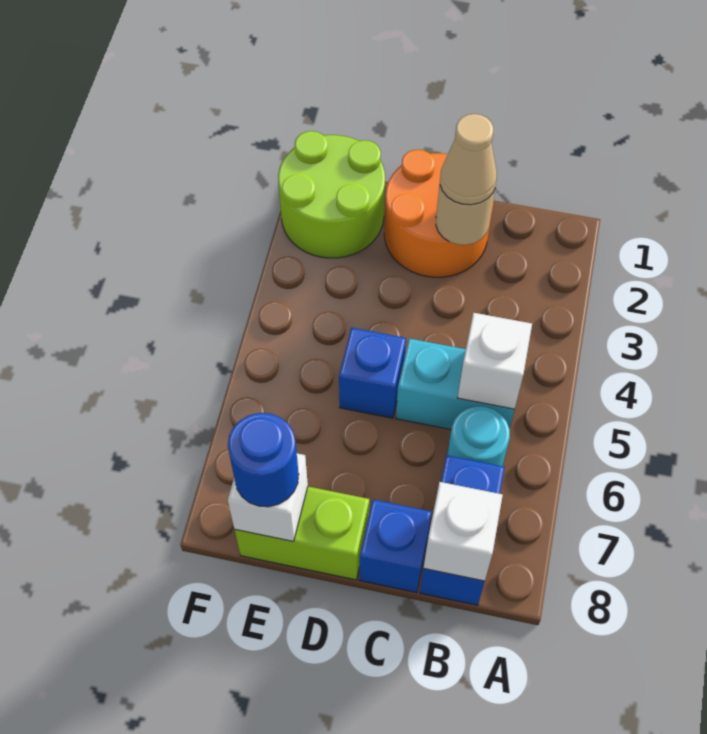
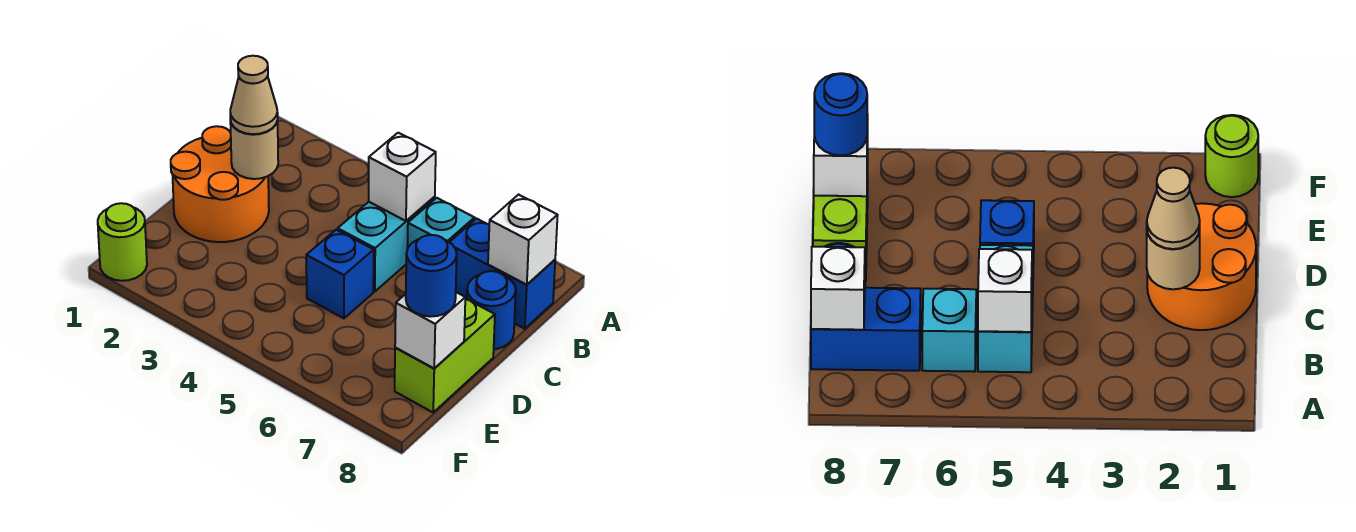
cyan round brick B6 level 1 -> cyan brick B6 level 1
blue brick C8 level 1 -> blue round brick C8 level 1
lime round brick E1:F2 level 1 -> lime round brick F1 level 1

